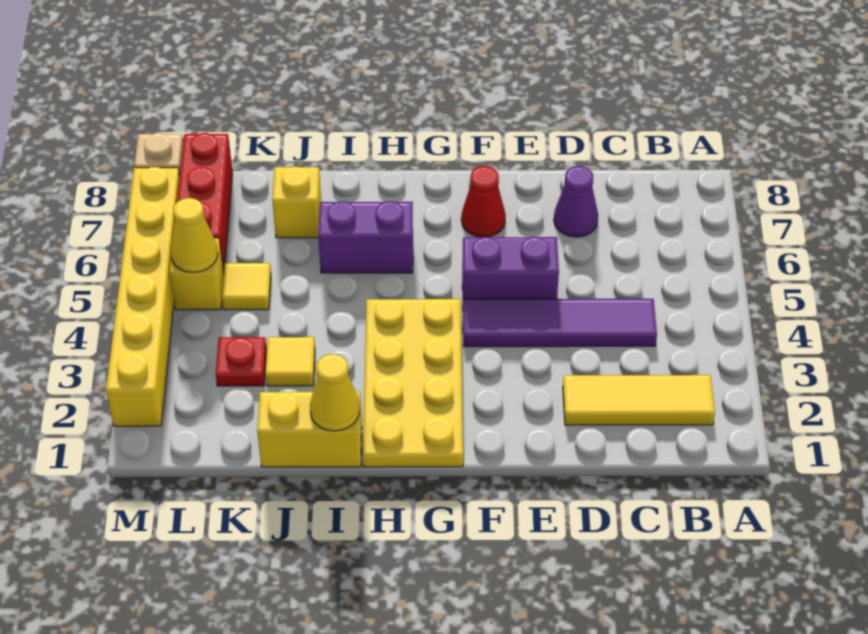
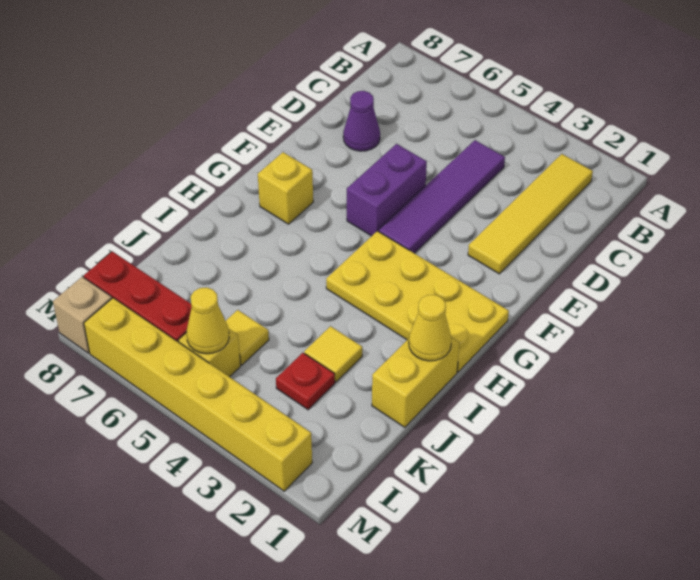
yellow tile B2:D2 level 1 -> yellow tile B2:E2 level 1
red cone F7 level 1 -> none
purple brick H6:I6 level 1 -> none
yellow brick J7 level 1 -> yellow brick G7 level 1

